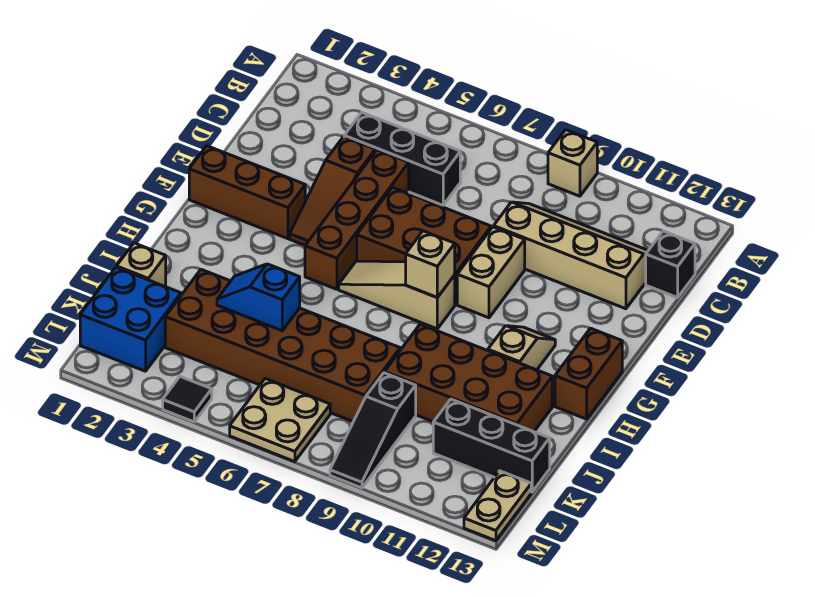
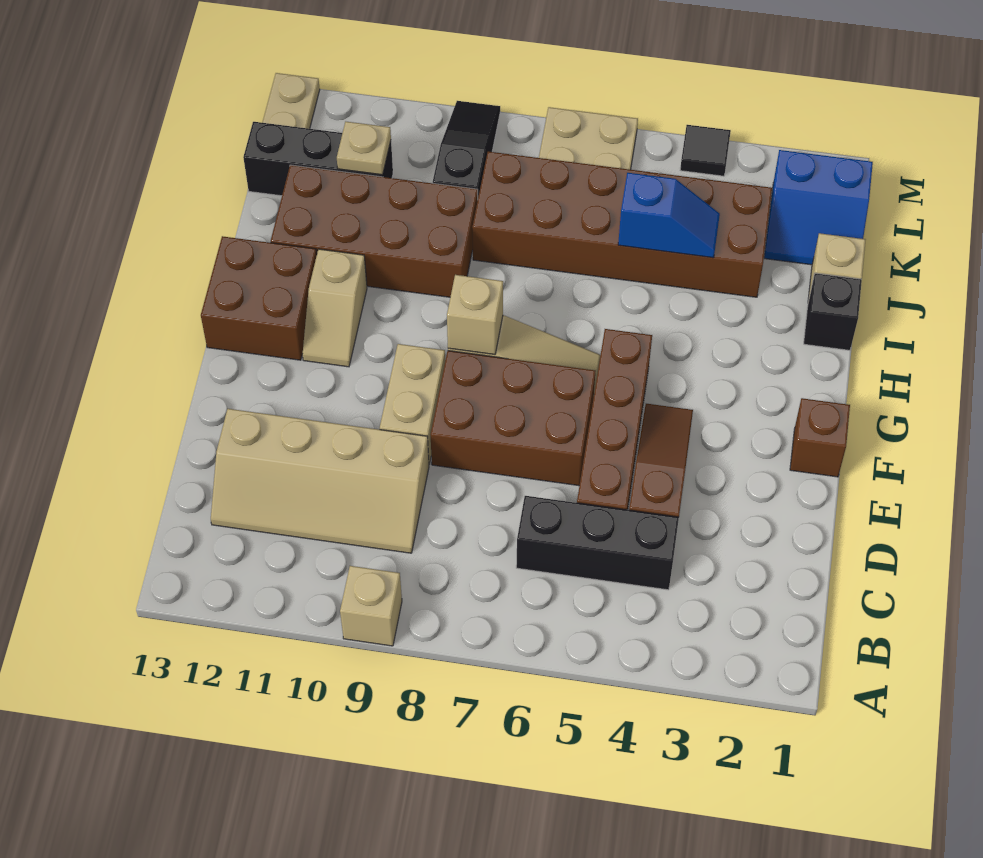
black brick C13 level 1 -> black brick I1 level 1
brown brick F1:F3 level 1 -> brown brick F1 level 1
brown brick G13:H13 level 1 -> brown brick G12:H13 level 1
blue brick K1:L2 level 1 -> blue slope K1:L2 level 1 top L
none -> tan plate K11 level 2

